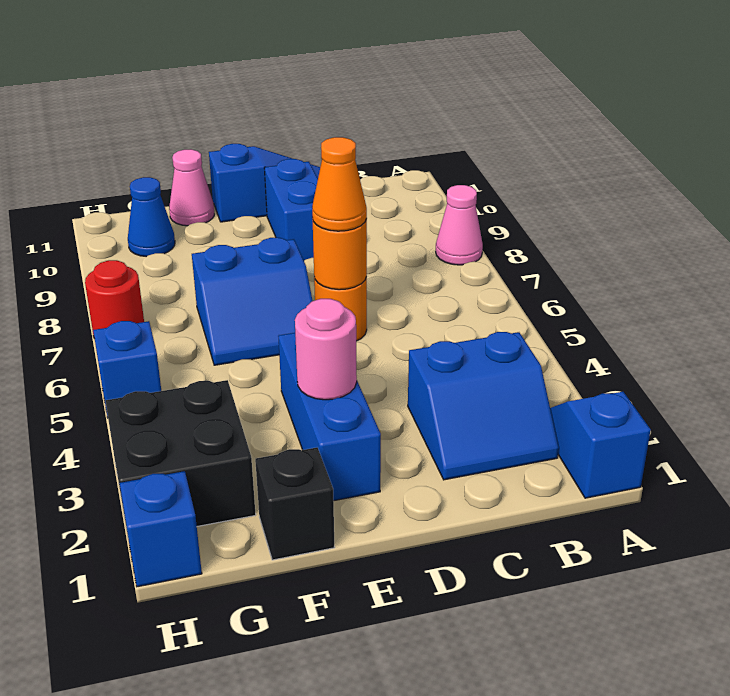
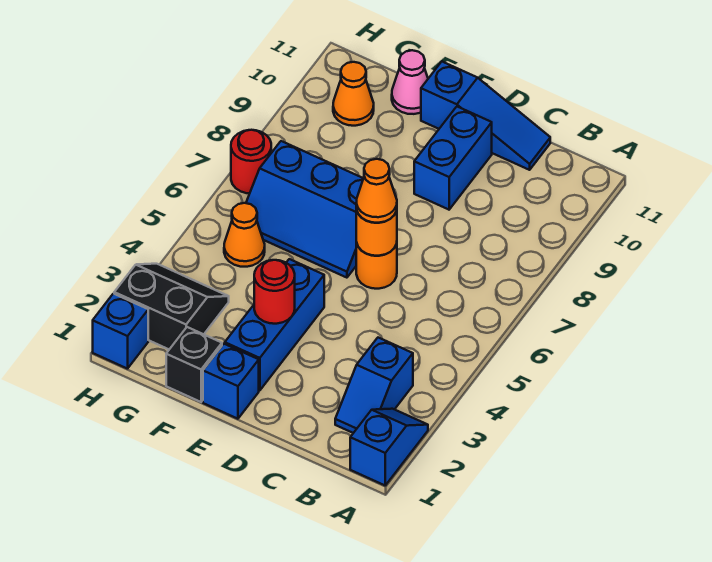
pink cone A8 level 1 -> none
blue slope B2:C3 level 1 top 3 -> blue slope B2:B3 level 1 top 3
pink round brick E3 level 2 -> red round brick E3 level 2
blue slope E6:F7 level 1 top 7 -> blue slope E6:G7 level 1 top 7
black brick G2:H3 level 1 -> black slope G2:H3 level 1 top 2
none -> orange cone G5 level 1
blue cone G10 level 1 -> orange cone G10 level 1
blue brick H5 level 1 -> blue brick E1 level 1

